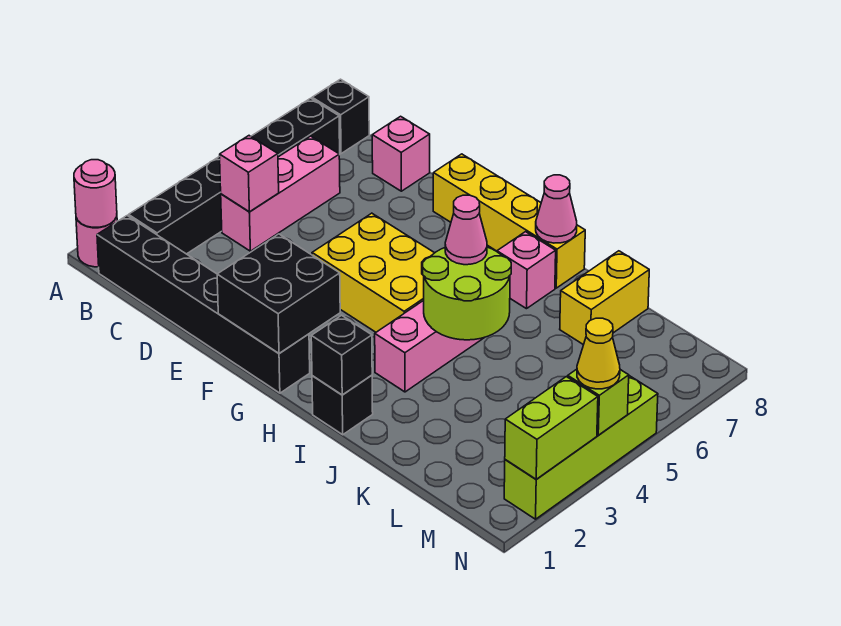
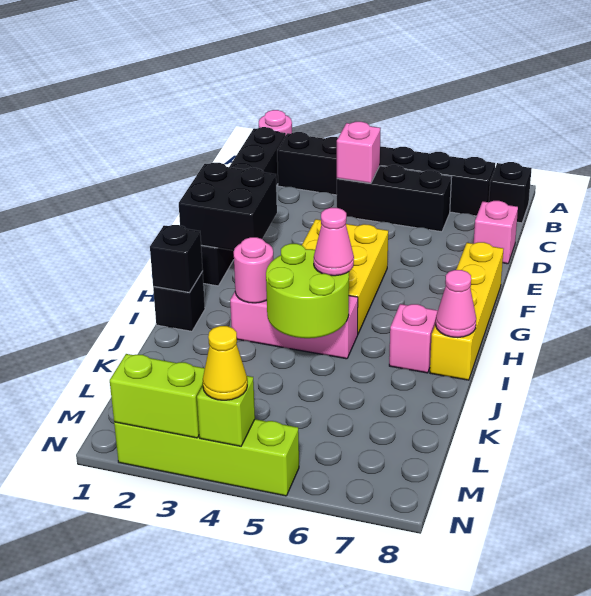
pink round brick A1 level 2 -> pink round brick I3 level 2
pink brick C4:C6 level 1 -> black brick C4:C6 level 1
yellow brick K7:K8 level 1 -> none

